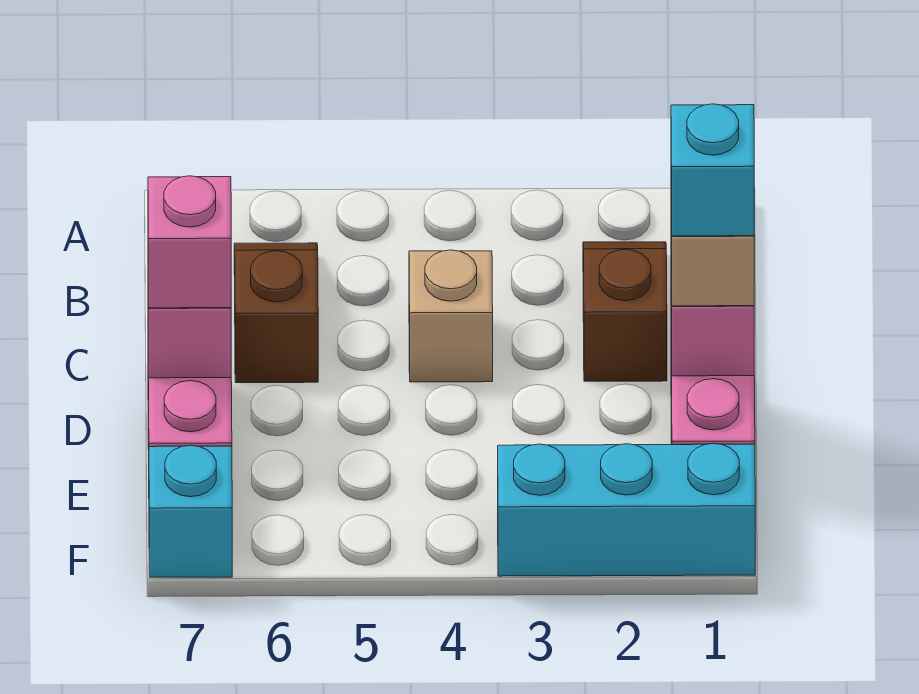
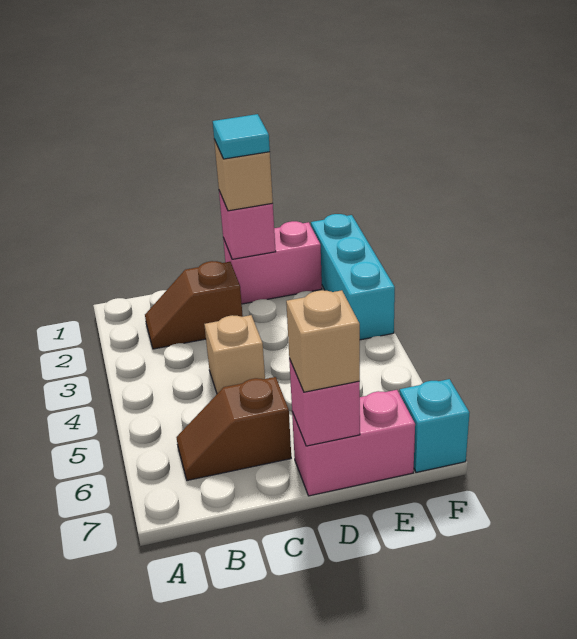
cyan brick D1 level 4 -> cyan tile D1 level 4
pink brick D7 level 3 -> tan brick D7 level 3

